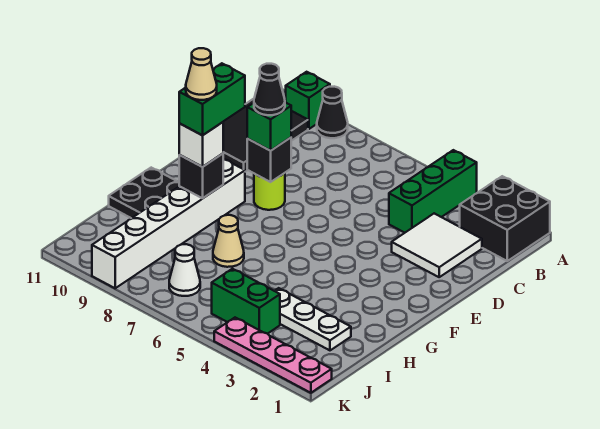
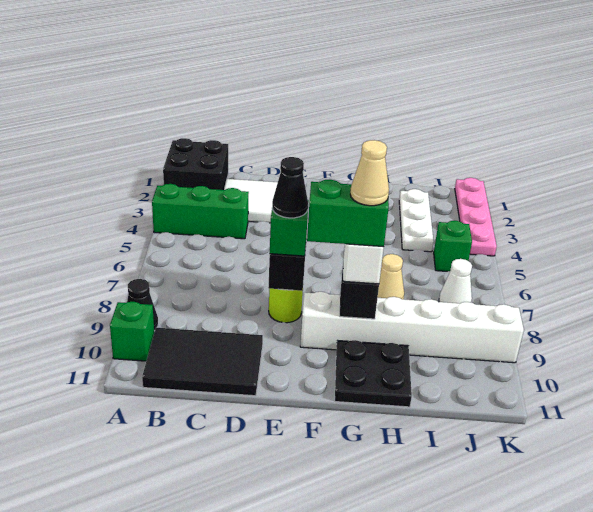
green brick J4:J5 level 1 -> green brick J5 level 1

